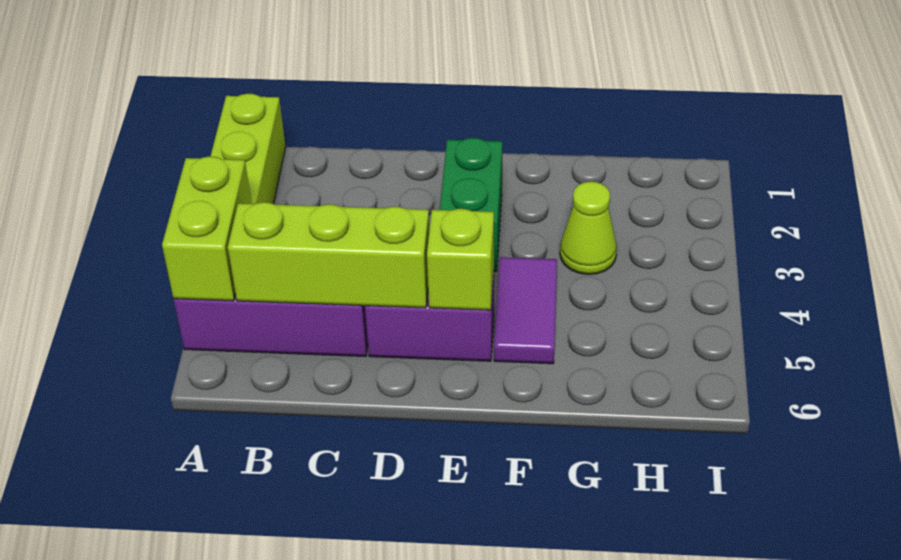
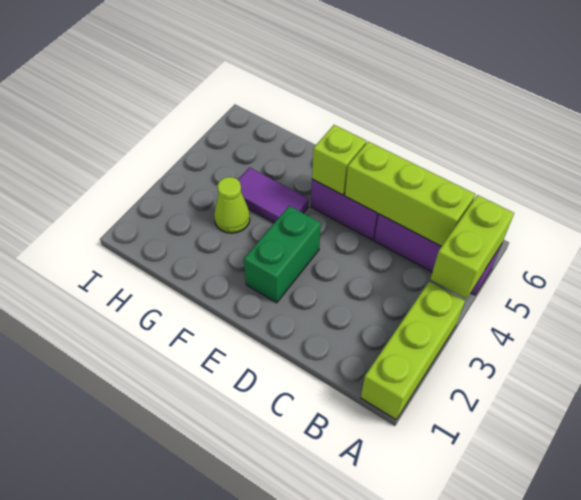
purple tile F4:F5 level 1 -> purple tile F4:G4 level 1

